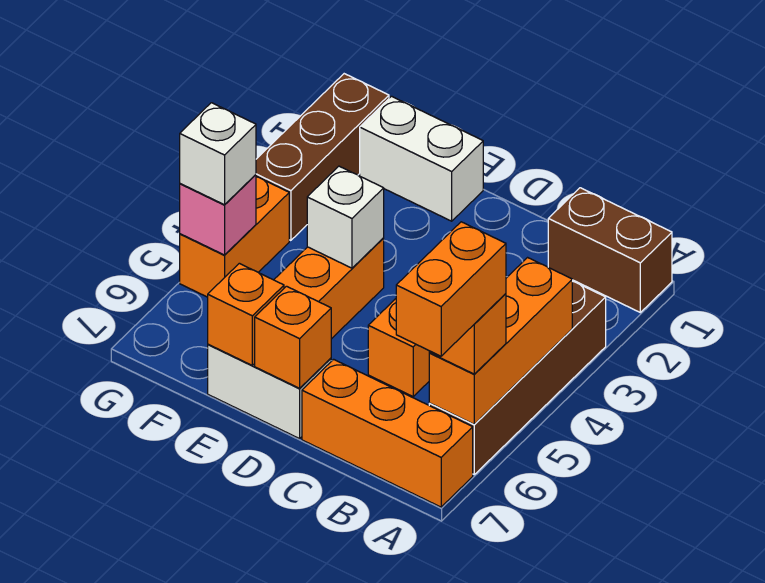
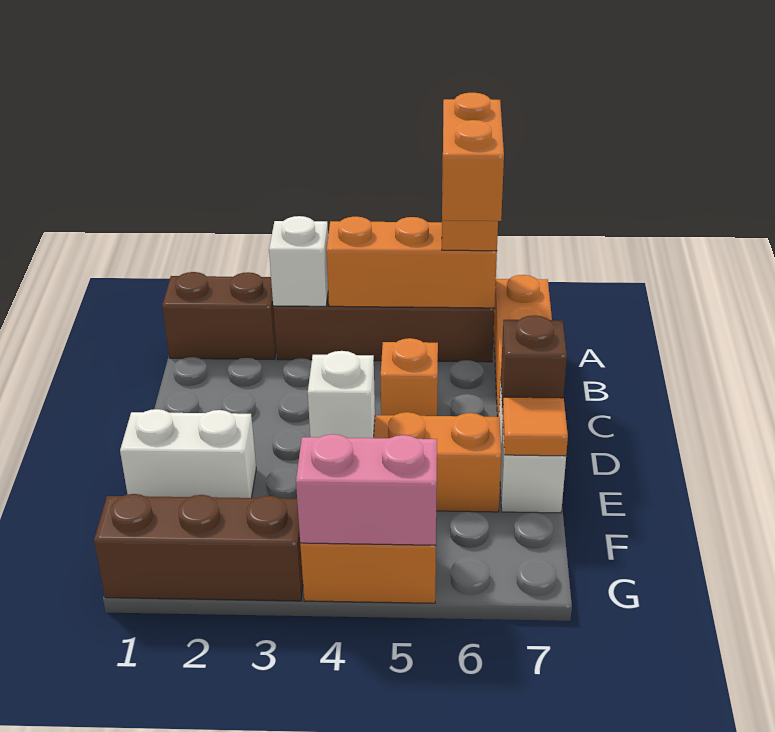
brown brick A1:B1 level 1 -> brown brick A1:A2 level 1
orange brick A6:A7 level 4 -> orange brick A6:B6 level 4
orange brick D7 level 2 -> brown brick D7 level 2
white brick E1:F1 level 1 -> white brick E1:E2 level 1
orange brick E7 level 2 -> orange tile E7 level 2
pink brick G5 level 2 -> pink brick G4:G5 level 2
white brick G5 level 3 -> white brick A3 level 2

